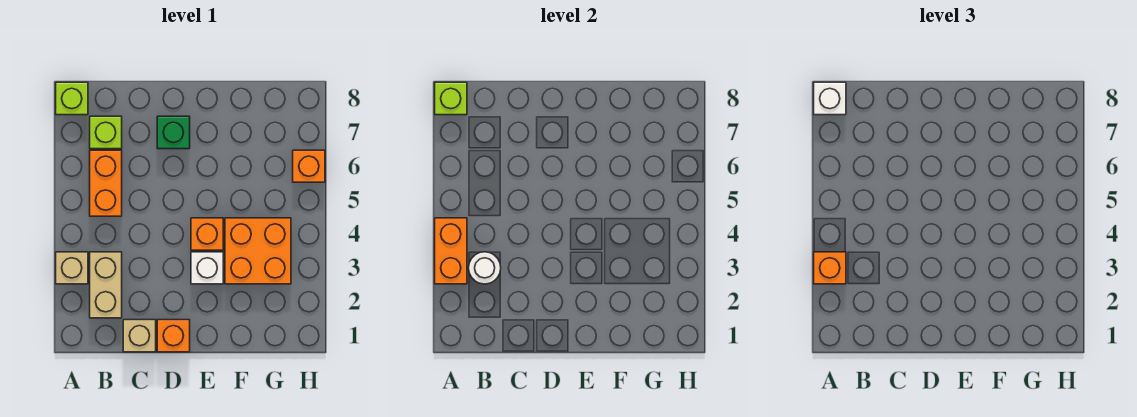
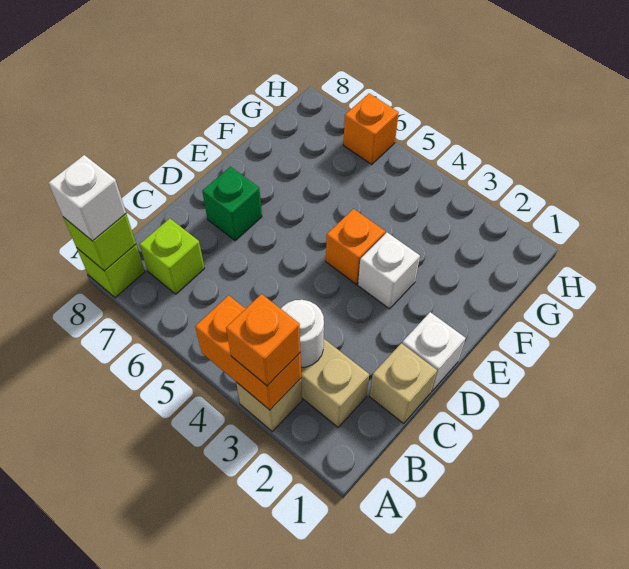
orange brick B5:B6 level 1 -> none
orange brick D1 level 1 -> white brick D1 level 1
orange brick F3:G4 level 1 -> none

